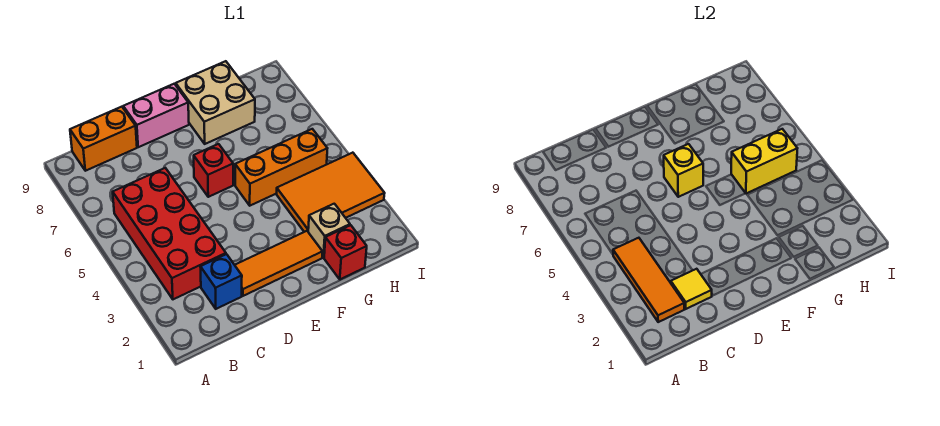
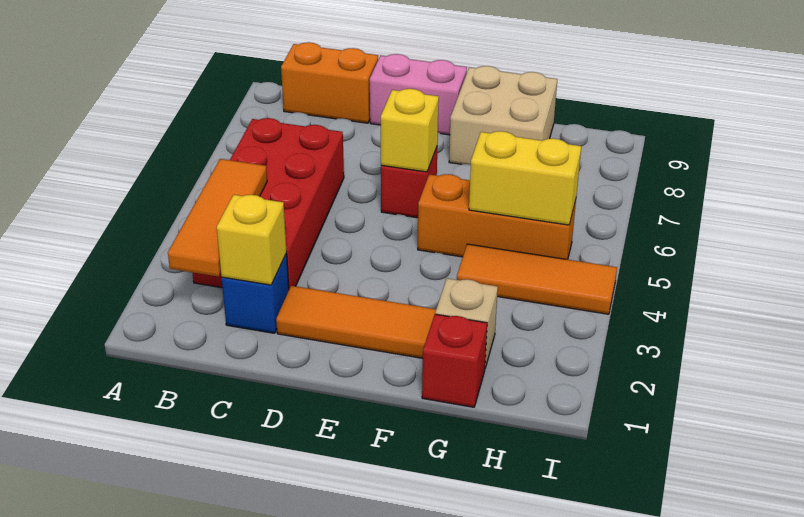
yellow tile C2 level 2 -> yellow brick C2 level 2
orange tile G3:I4 level 1 -> orange tile G4:I4 level 1

